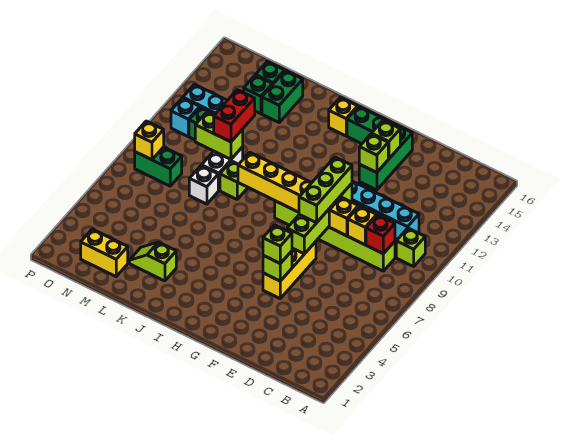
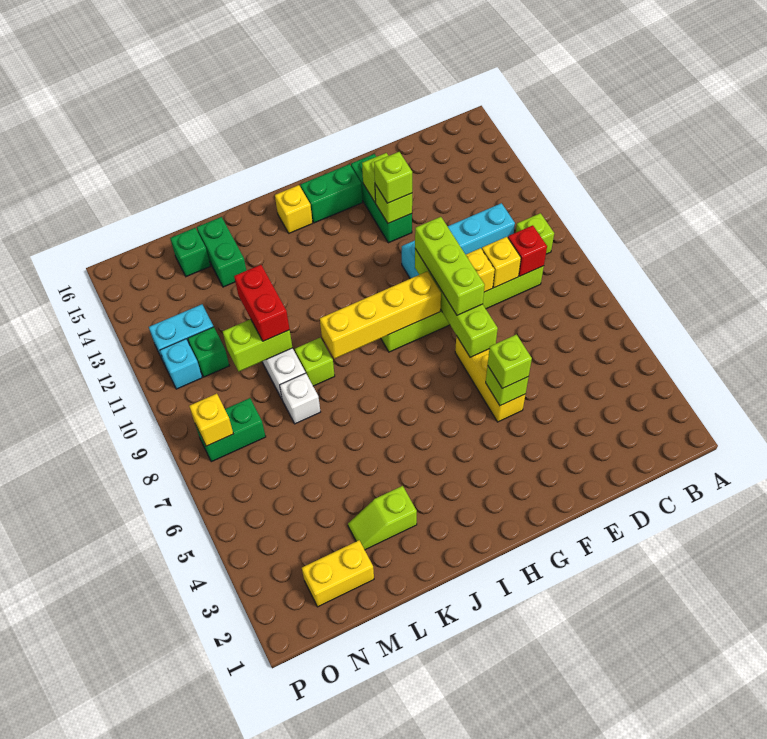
none -> lime brick F13 level 3
green brick M14 level 1 -> none

